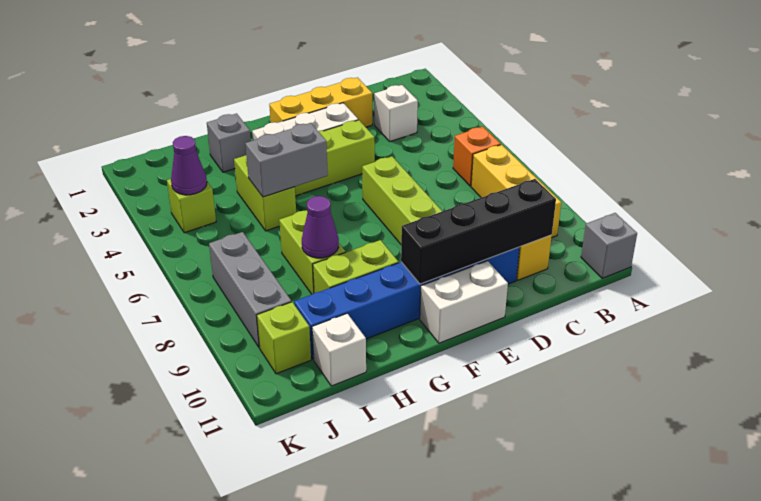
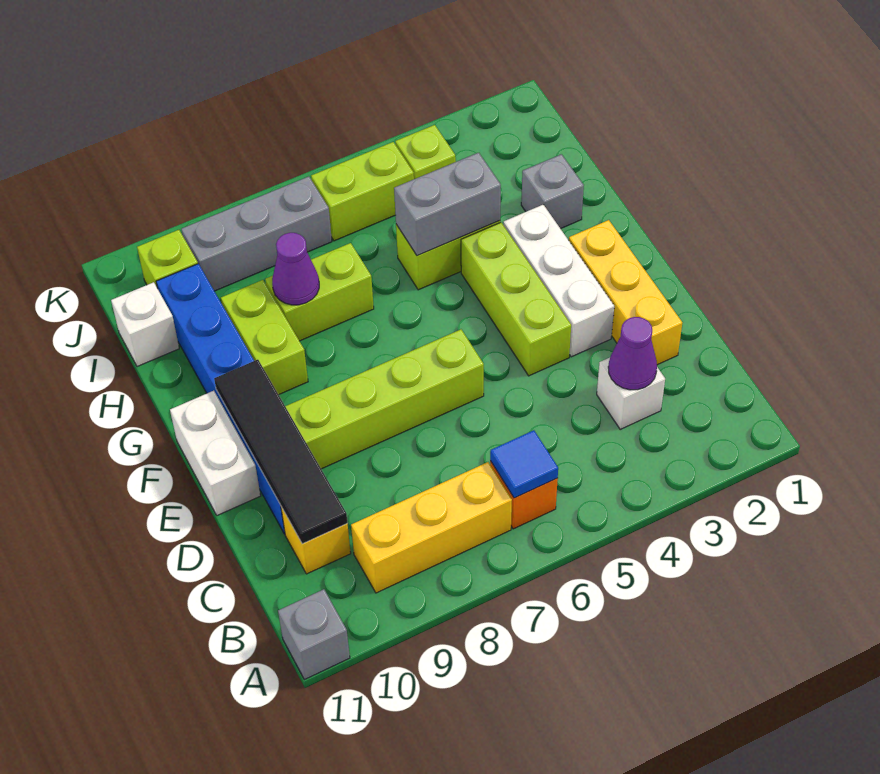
none -> blue tile B6 level 2
black brick C10:F10 level 2 -> black tile C10:F10 level 2
grey brick G5:H5 level 2 -> grey brick H4:H5 level 2
purple cone J4 level 2 -> purple cone C3 level 2
none -> lime brick J5:J6 level 1

